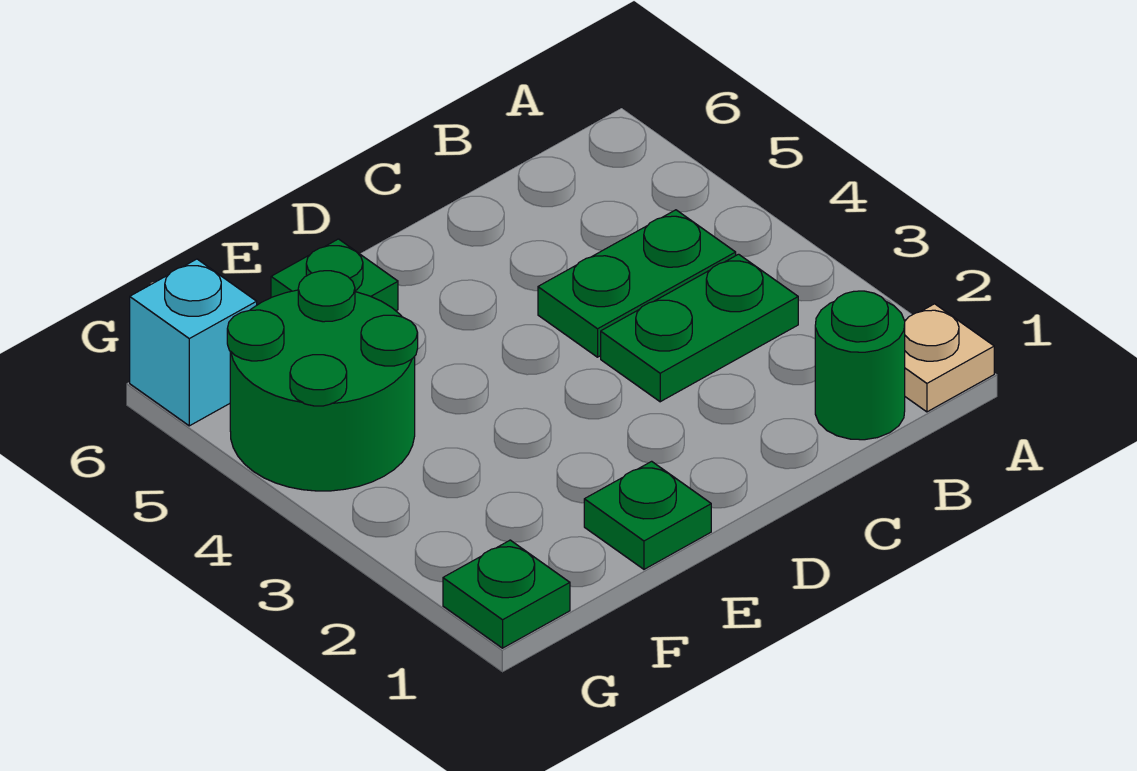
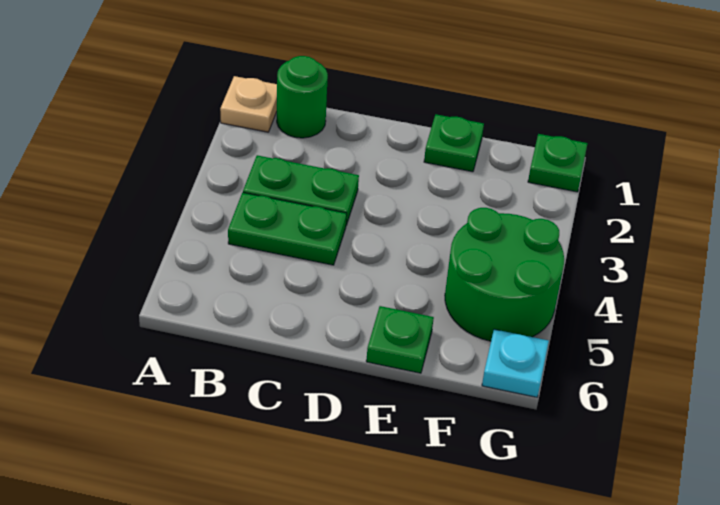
cyan brick G6 level 1 -> cyan plate G6 level 1

